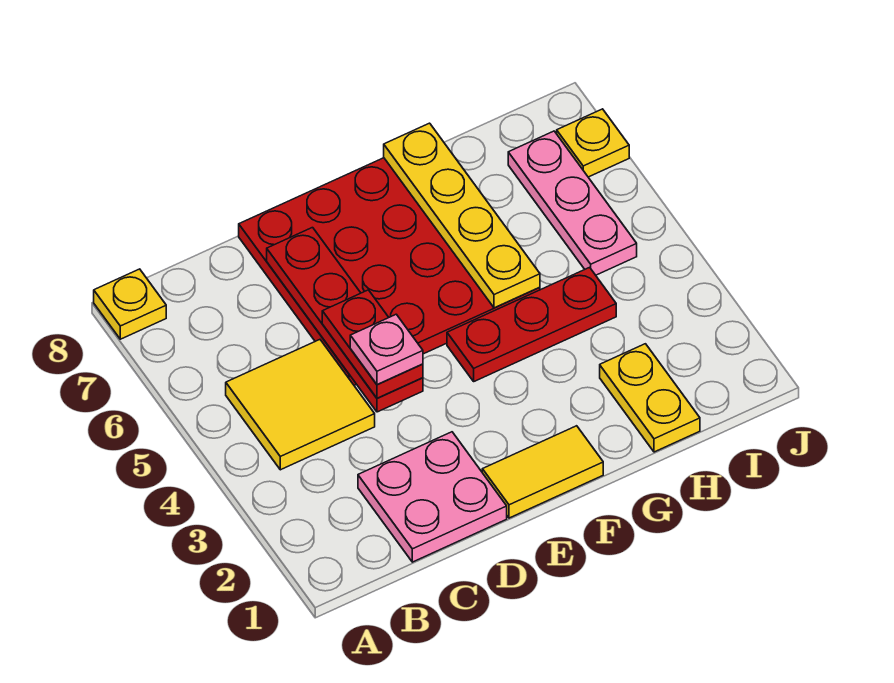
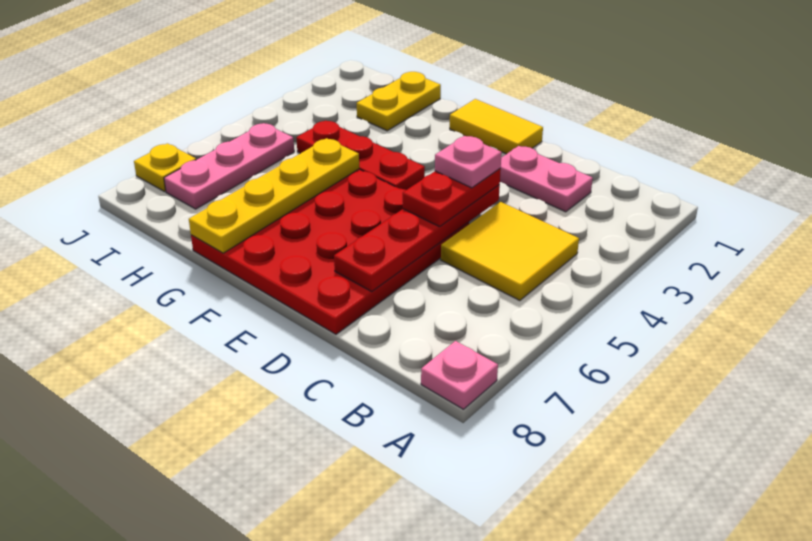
yellow plate A8 level 1 -> pink plate A8 level 1
pink plate C1:D2 level 1 -> pink plate C2:D2 level 1

